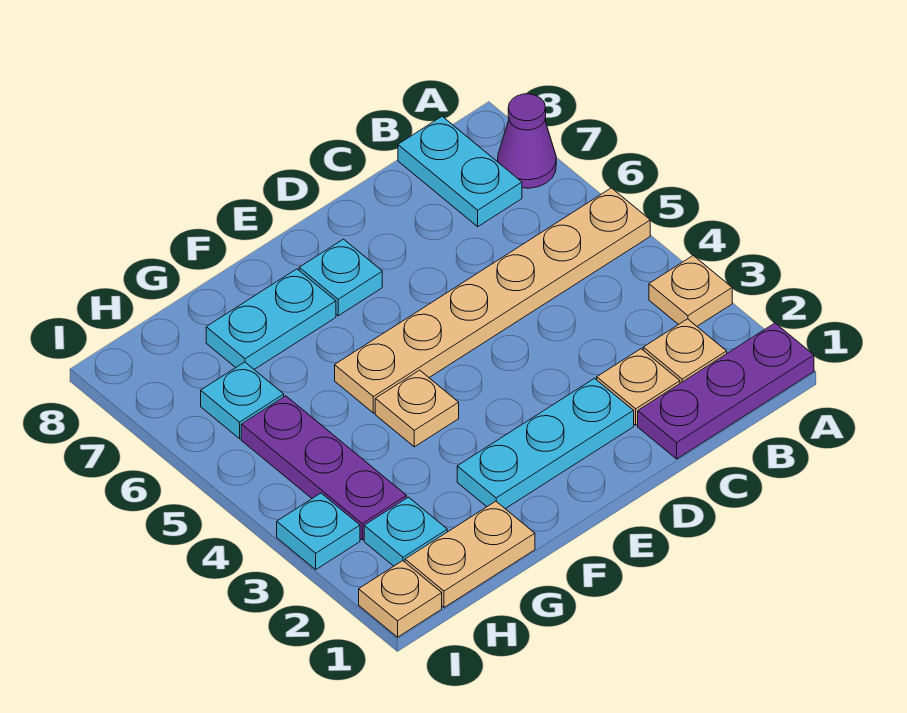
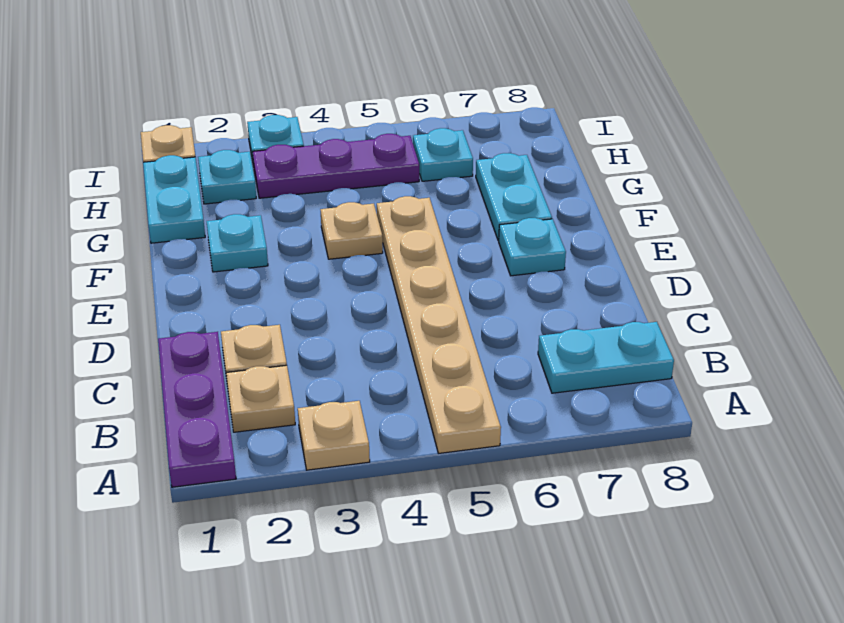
purple cone A7 level 1 -> none
cyan plate D2:F2 level 1 -> cyan plate F2 level 1
tan plate G1:H1 level 1 -> cyan plate G1:H1 level 1

